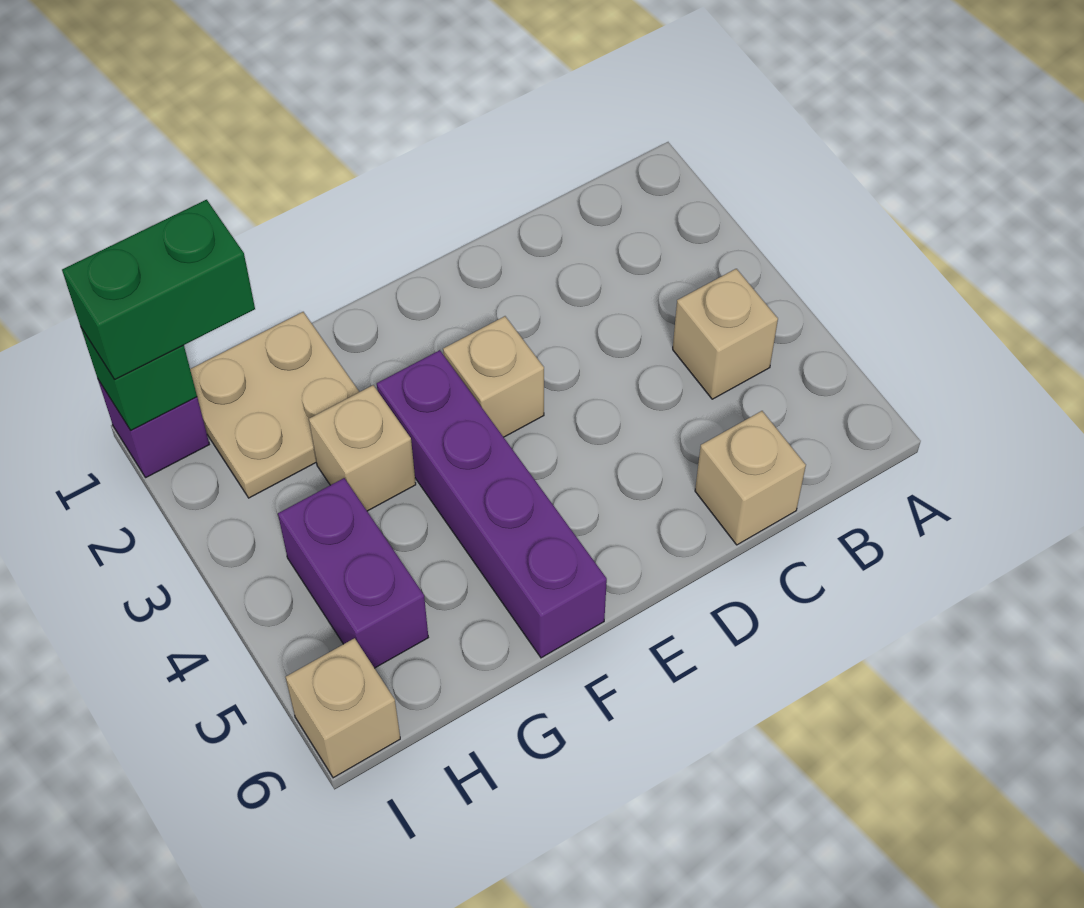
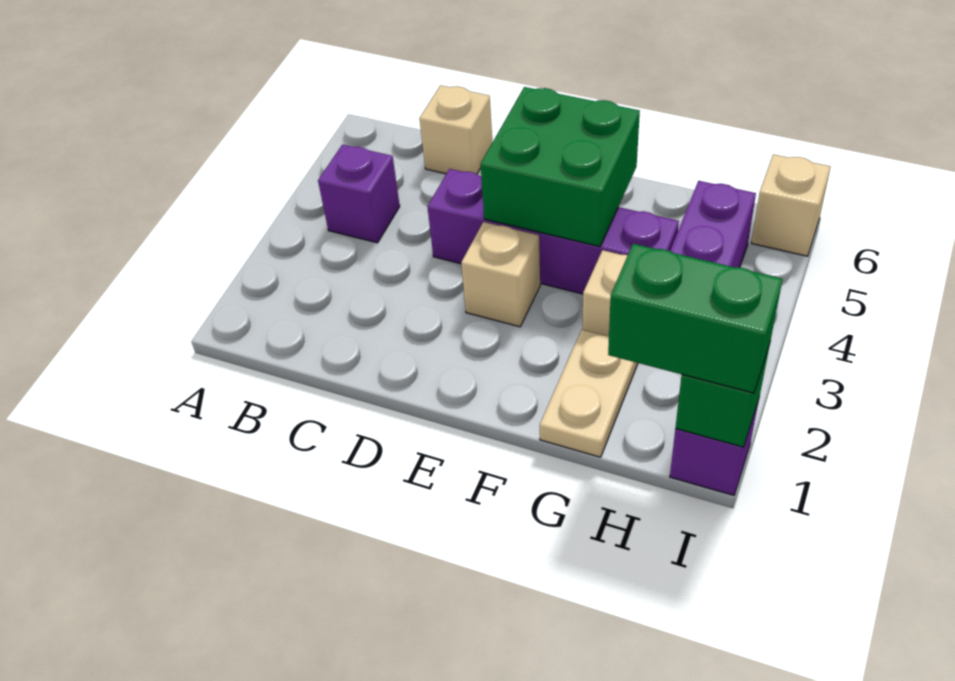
tan brick B4 level 1 -> purple brick B4 level 1
none -> green brick E4:F5 level 2
purple brick F3:F6 level 1 -> purple brick D4:G4 level 1
tan plate G1:H2 level 1 -> tan plate G1:G2 level 1

